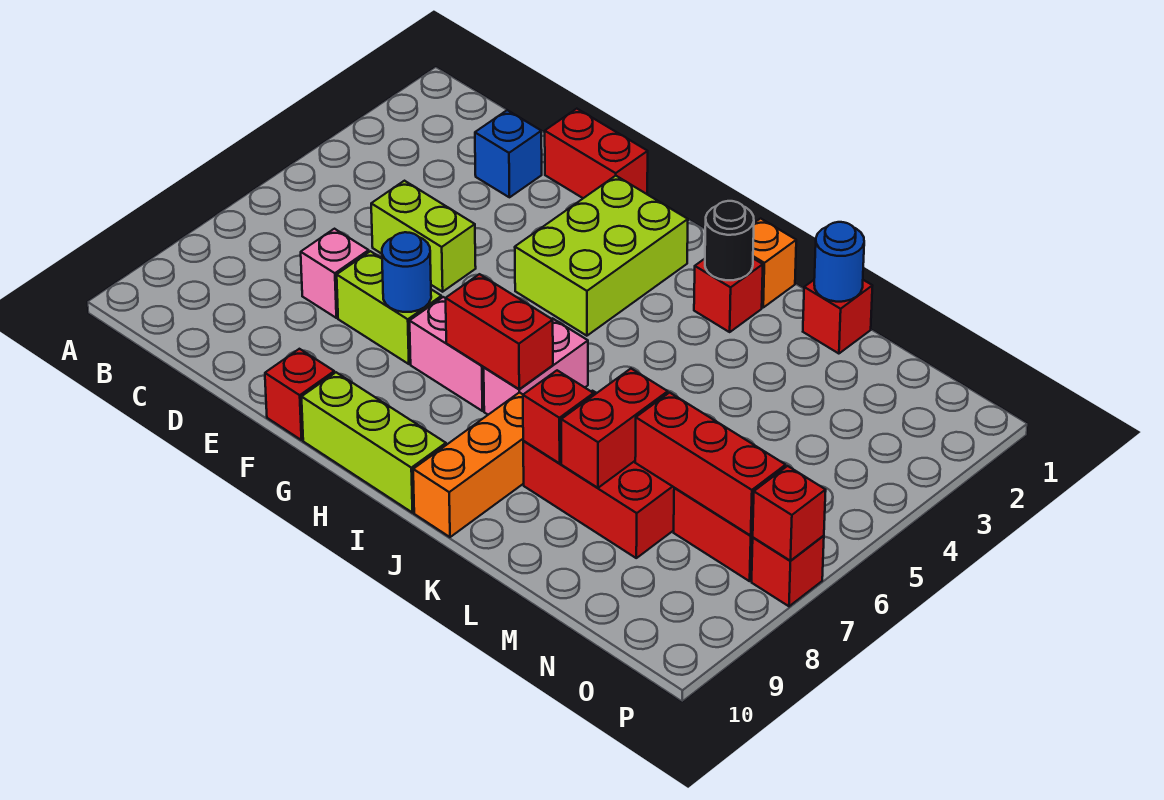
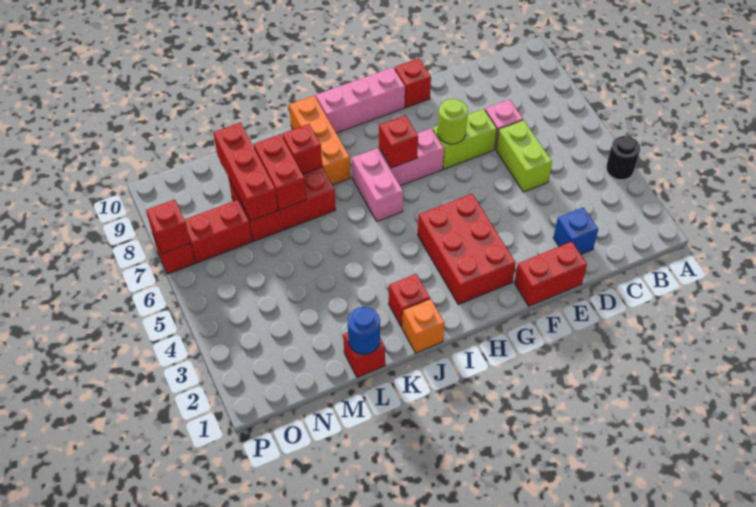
lime brick D5:E5 level 1 -> lime brick D5:D6 level 1
blue round brick F7 level 2 -> lime round brick F7 level 2
lime brick G2:H4 level 1 -> red brick G2:H4 level 1
lime brick G10:I10 level 1 -> pink brick G10:I10 level 1
red brick H7:I7 level 2 -> red brick H7 level 2
black round brick J2 level 2 -> black round brick A4 level 1
red brick M7:O7 level 2 -> red brick M7:M9 level 2

